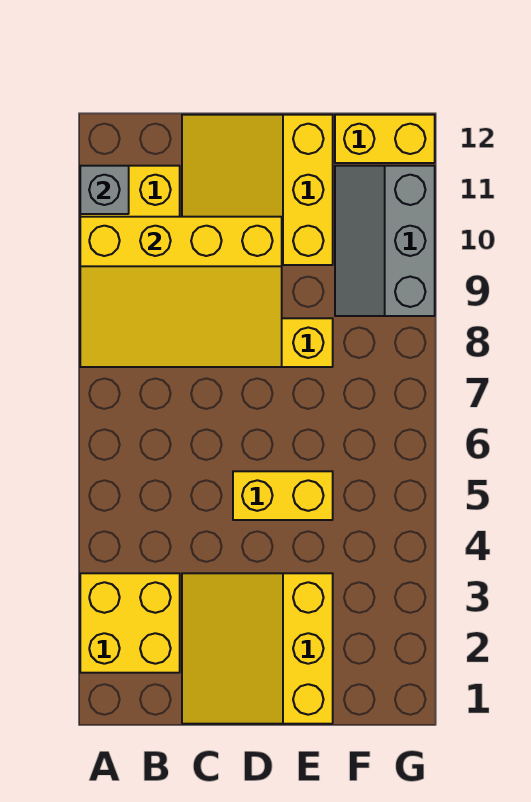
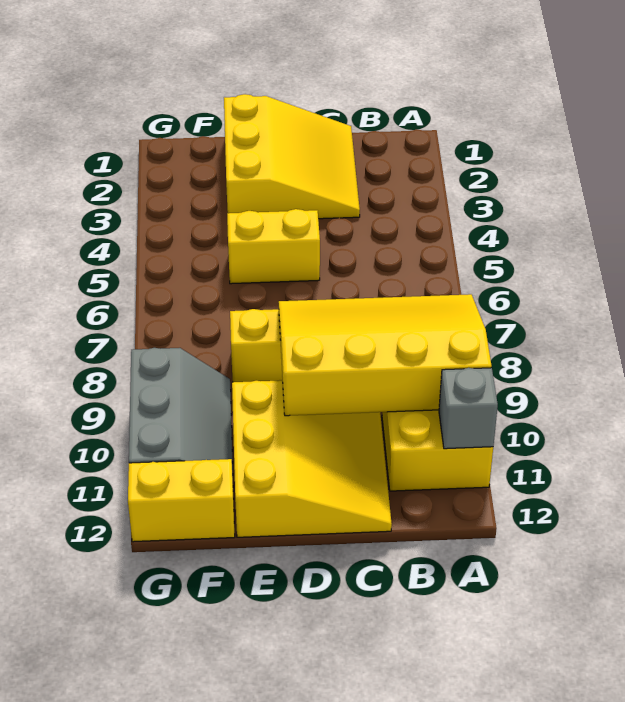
yellow brick A2:B3 level 1 -> none

